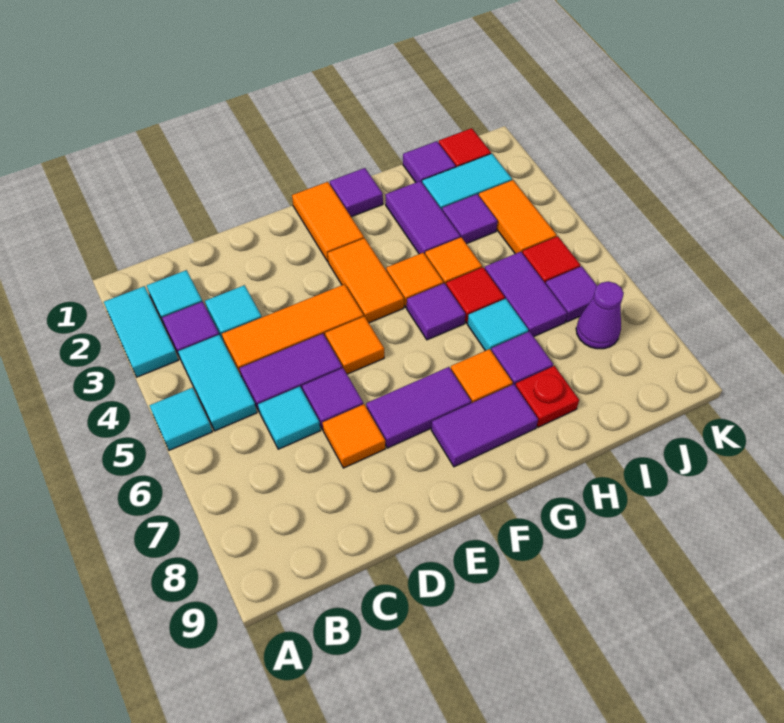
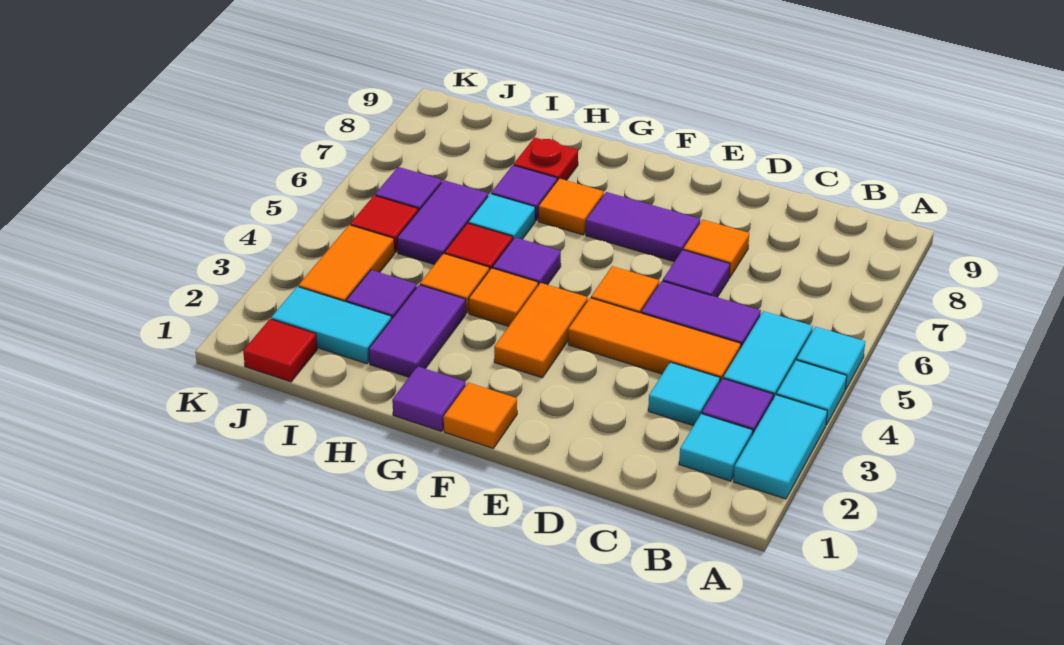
cyan tile C6 level 1 -> cyan tile A4 level 1
orange tile F1:F2 level 1 -> orange tile F1 level 1
purple tile F8:G8 level 1 -> none
purple tile I1 level 1 -> none
purple cone J7 level 1 -> none

